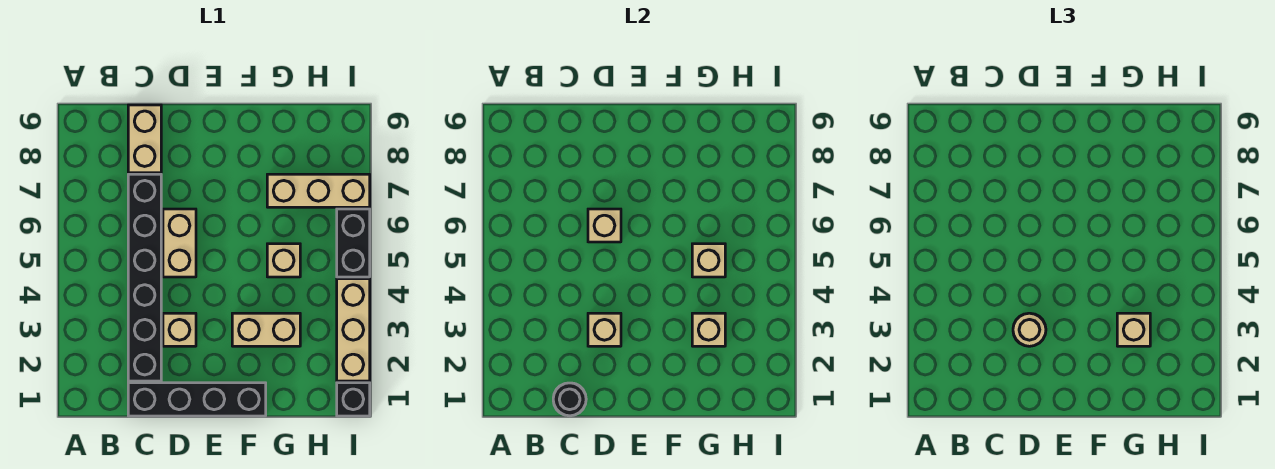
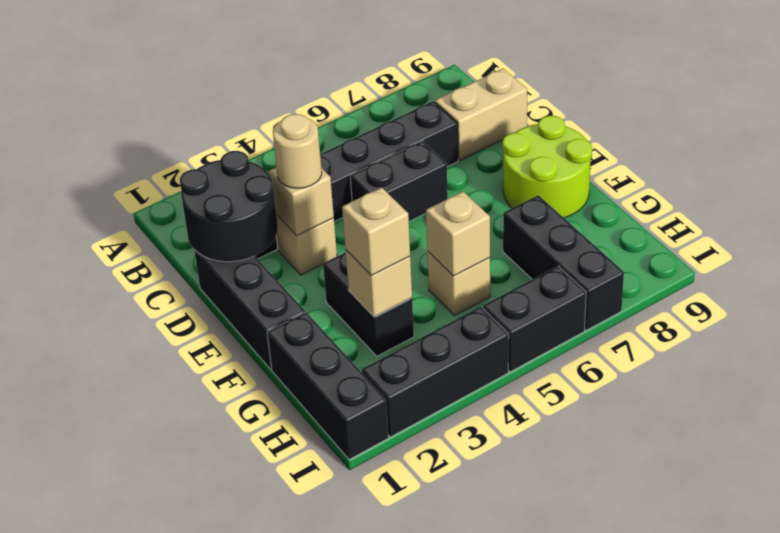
black brick C1:F1 level 1 -> black brick D1:F1 level 1
black round brick C1 level 2 -> black round brick C1:D2 level 2
tan brick D5:D6 level 1 -> black brick D5:D6 level 1
tan brick D6 level 2 -> none
none -> lime round brick E8:F9 level 1
tan brick F3:G3 level 1 -> black brick F3:G3 level 1
tan brick G7:I7 level 1 -> black brick G7:I7 level 1
black brick I1 level 1 -> black brick G1:I1 level 1
tan brick I2:I4 level 1 -> black brick I2:I4 level 1

